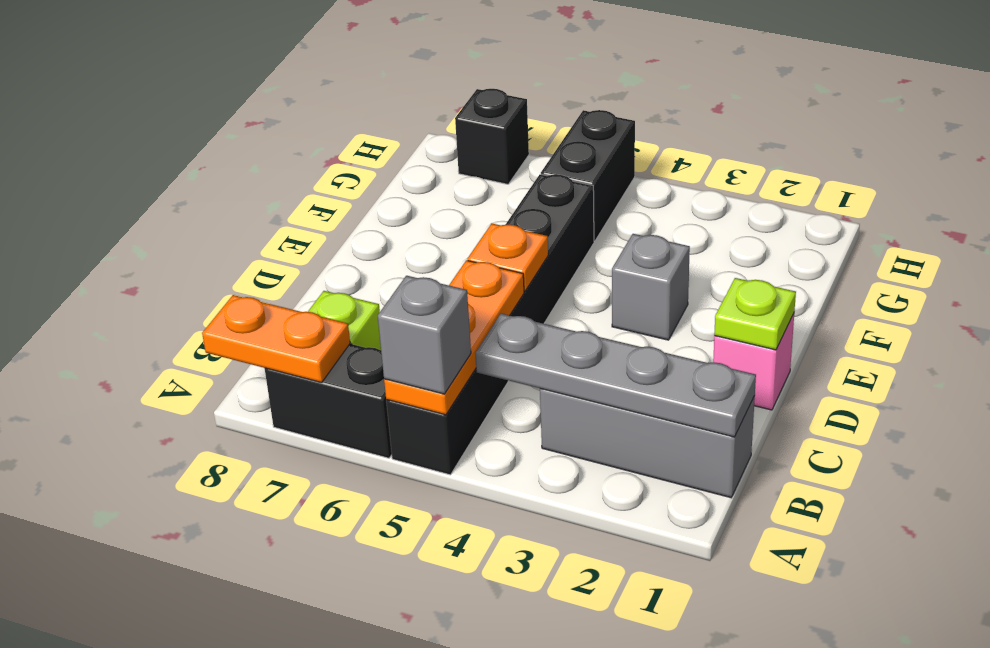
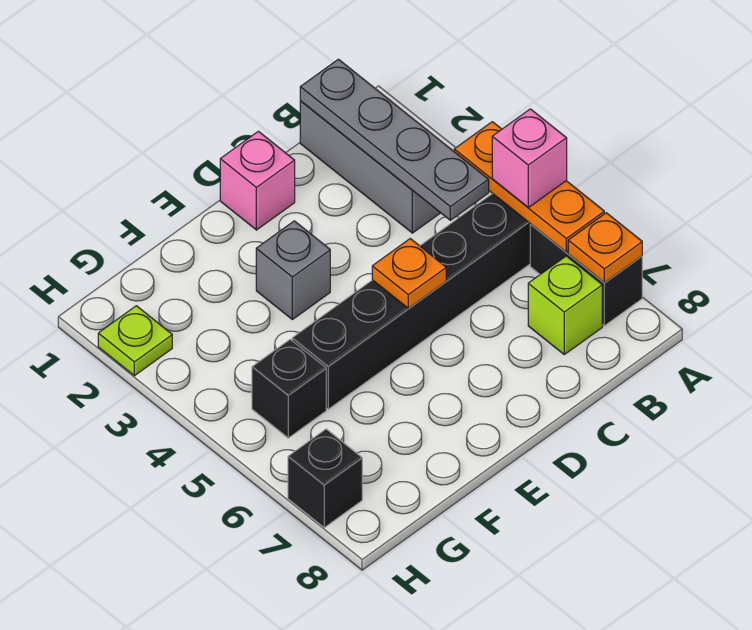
orange plate A5:C5 level 2 -> orange plate A4:A6 level 2
grey brick A5 level 3 -> pink brick A5 level 3
orange plate A7:A8 level 2 -> orange plate A7 level 2
lime plate D1 level 2 -> lime plate H2 level 1
black brick G5:H5 level 1 -> black brick G5 level 1

